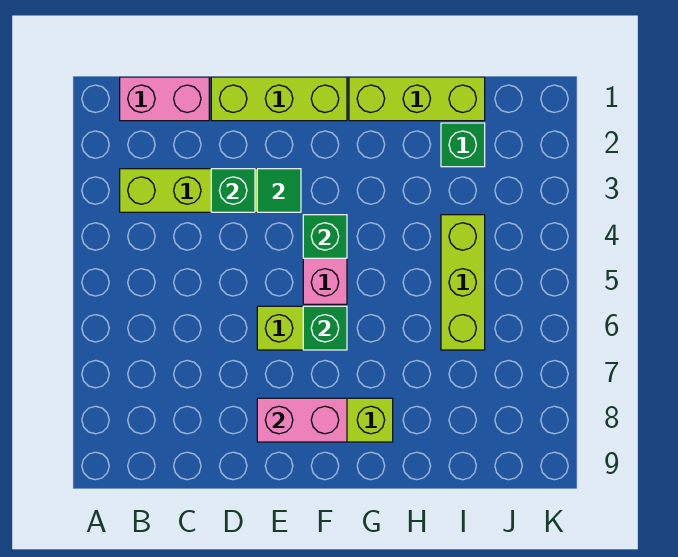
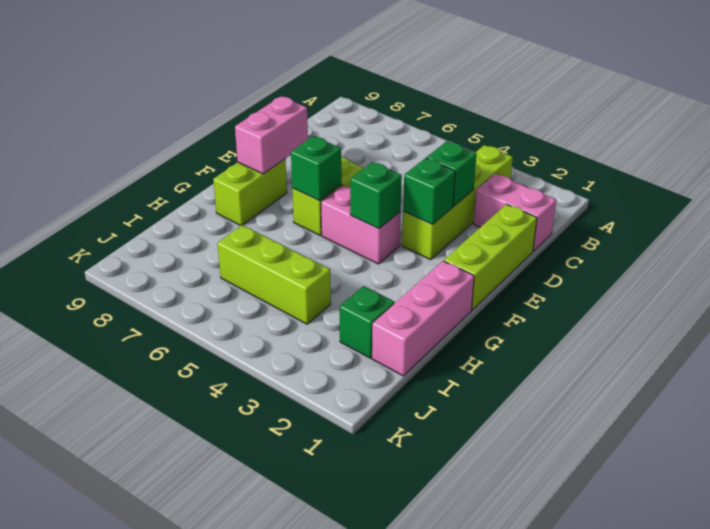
pink brick B1:C1 level 1 -> pink brick C1:C2 level 1
green tile E3 level 2 -> green brick E3 level 2
lime brick G1:I1 level 1 -> pink brick G1:I1 level 1

